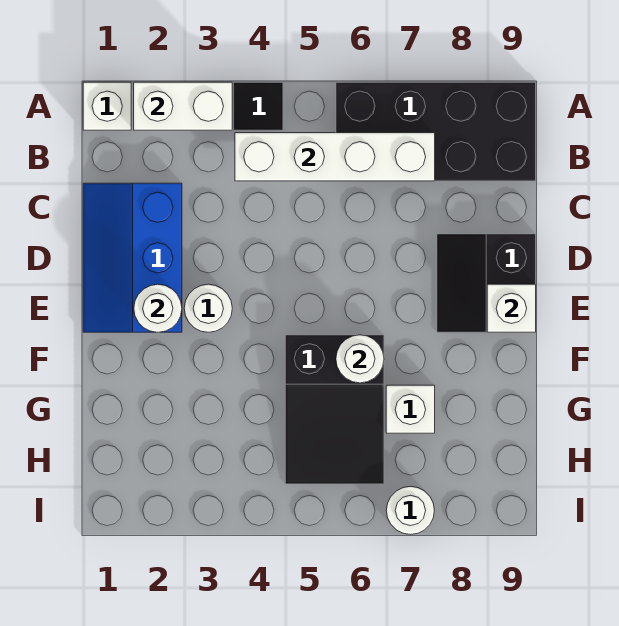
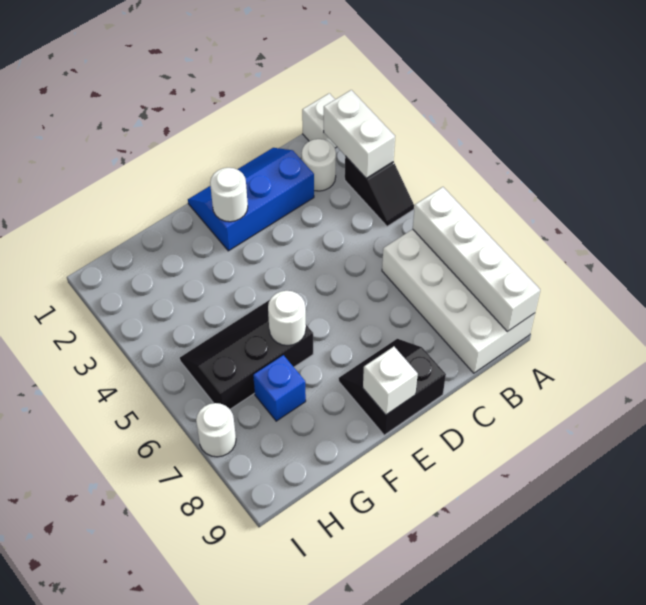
black brick A6:B9 level 1 -> white brick A6:B9 level 1
white brick B4:B7 level 2 -> white brick A6:A9 level 2
white round brick E3 level 1 -> white round brick B2 level 1
black slope F5:H6 level 1 top F -> black slope F5:H6 level 1 top 6
white brick G7 level 1 -> blue brick G7 level 1

